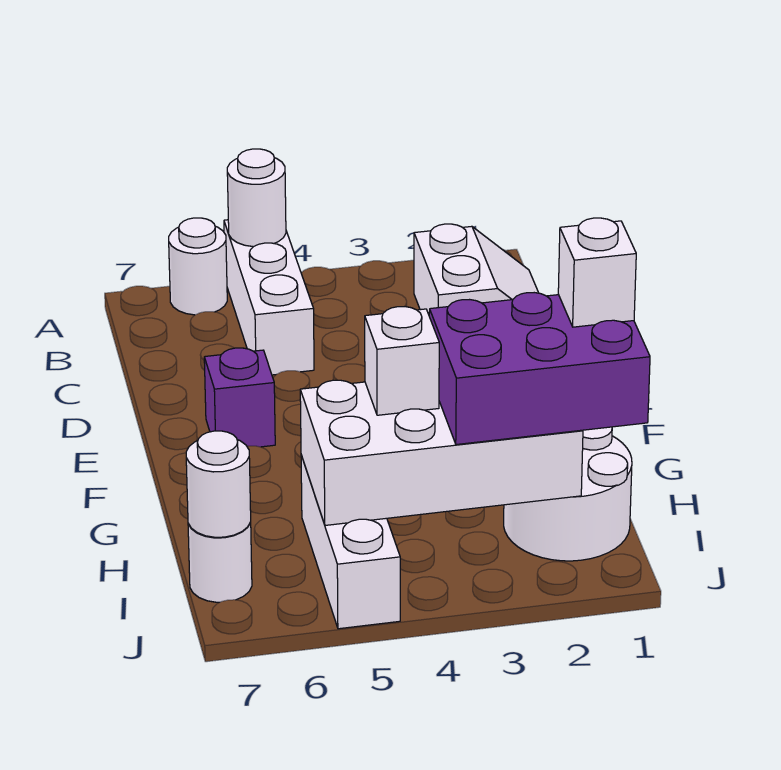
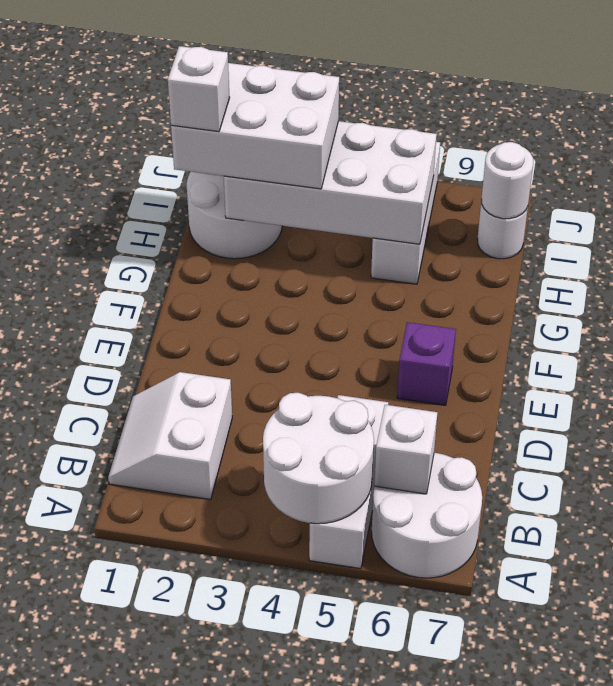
white round brick A5 level 2 -> white round brick A4:B5 level 2
white round brick A6 level 1 -> white round brick A6:B7 level 1
purple brick H1:I3 level 3 -> white brick H1:I3 level 3
white brick H4 level 3 -> white brick B6 level 2

